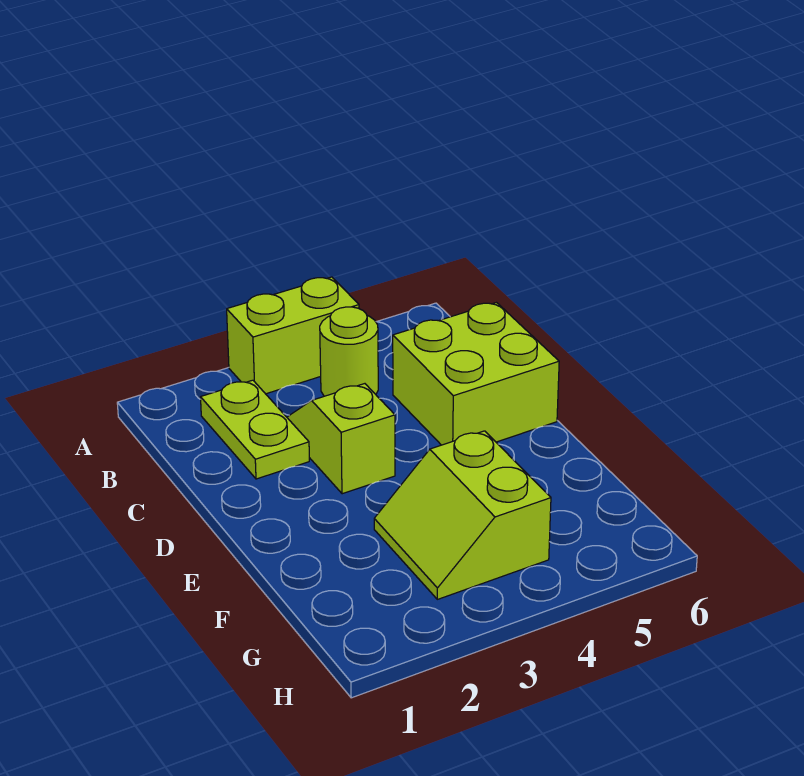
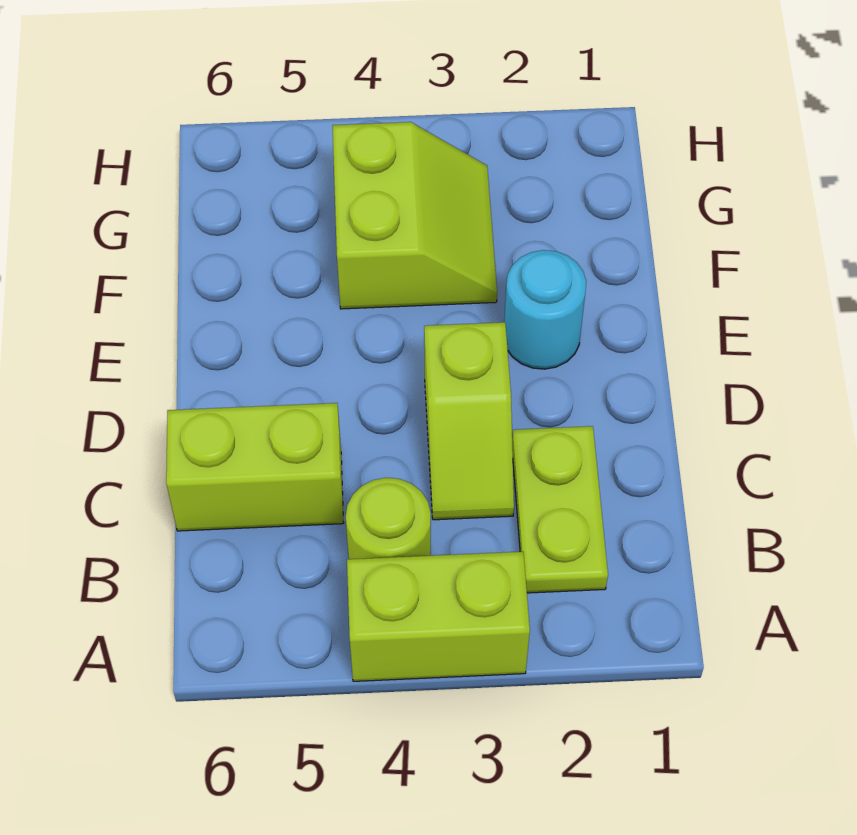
lime brick C5:D6 level 1 -> lime brick C5:C6 level 1
none -> cyan round brick E2 level 1

